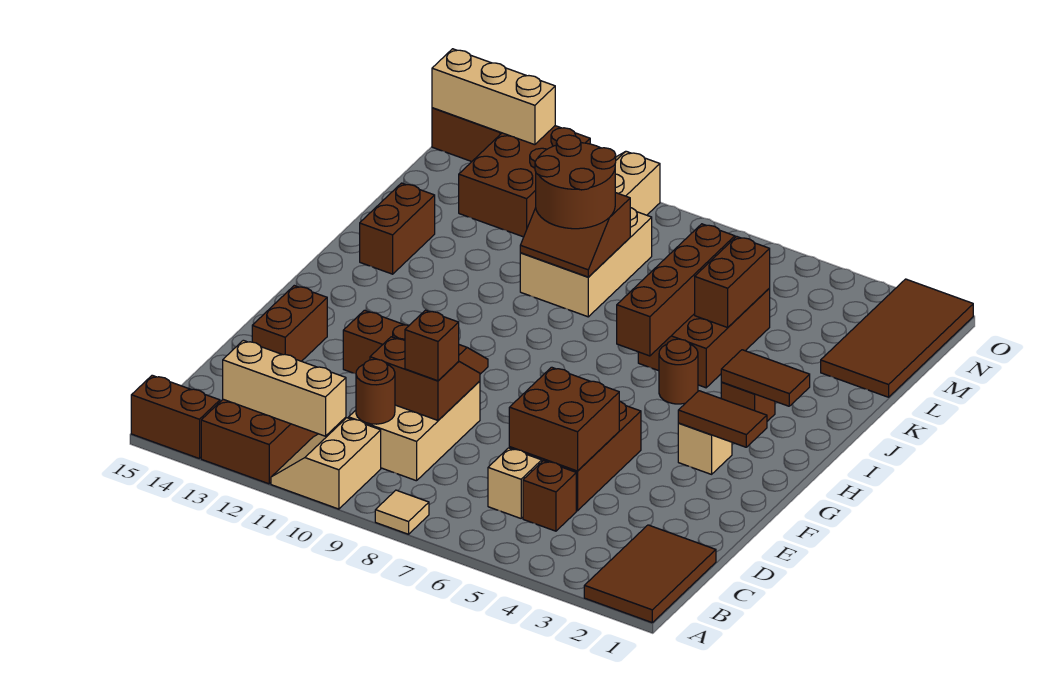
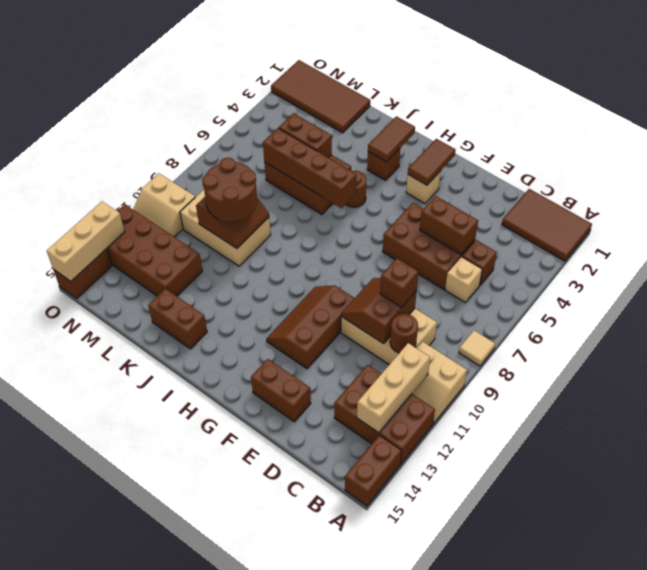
brown brick D5:E6 level 2 -> brown brick D5:E5 level 2
brown brick M12:O13 level 1 -> brown brick L12:O13 level 1

